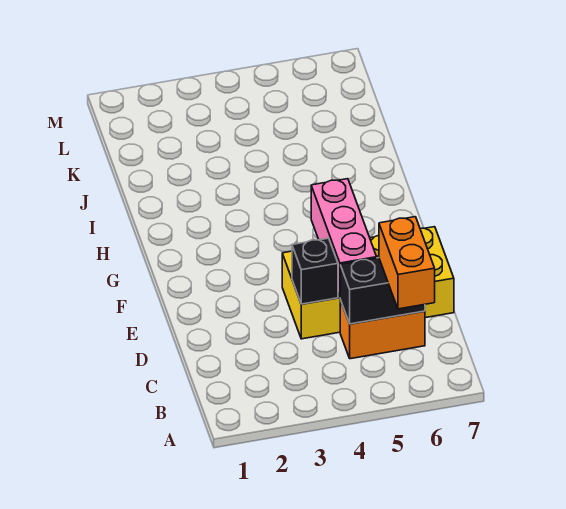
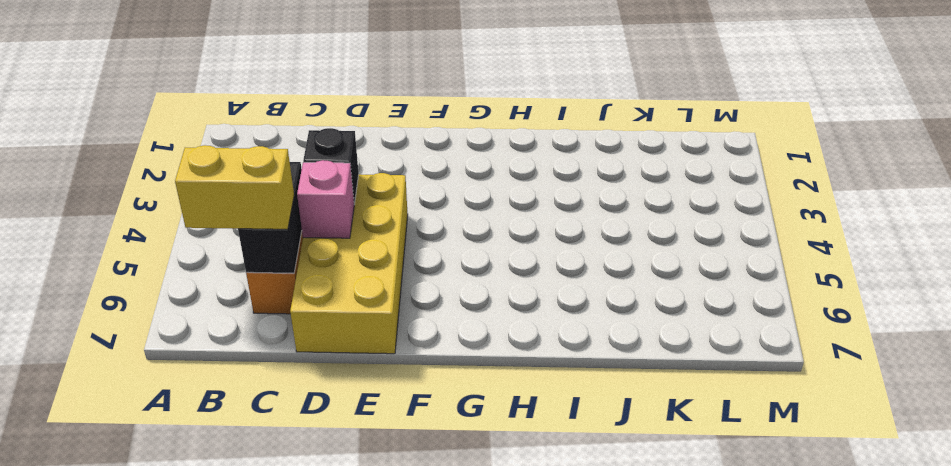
orange brick B6:C6 level 3 -> yellow brick B6:C6 level 3
pink brick D5:F5 level 2 -> pink brick D5 level 2

